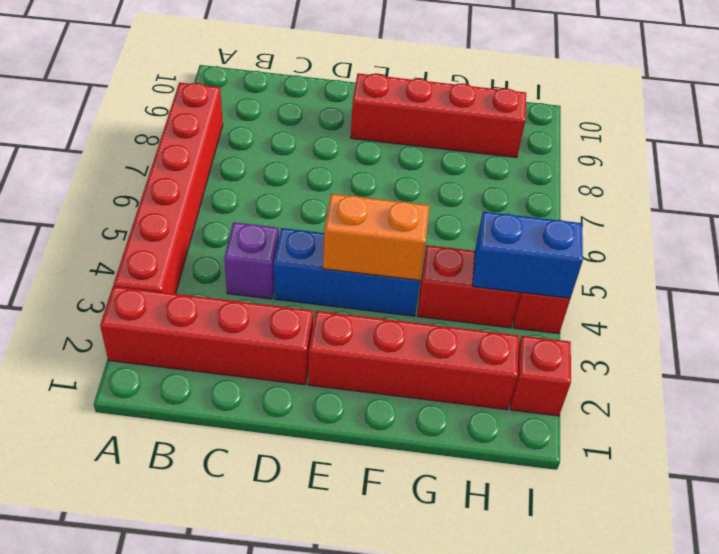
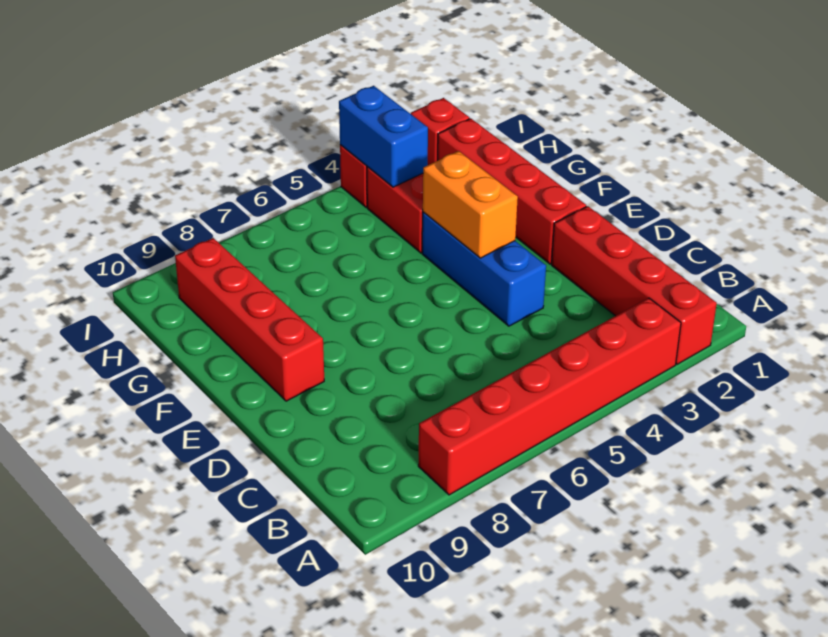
purple brick C4 level 1 -> none

